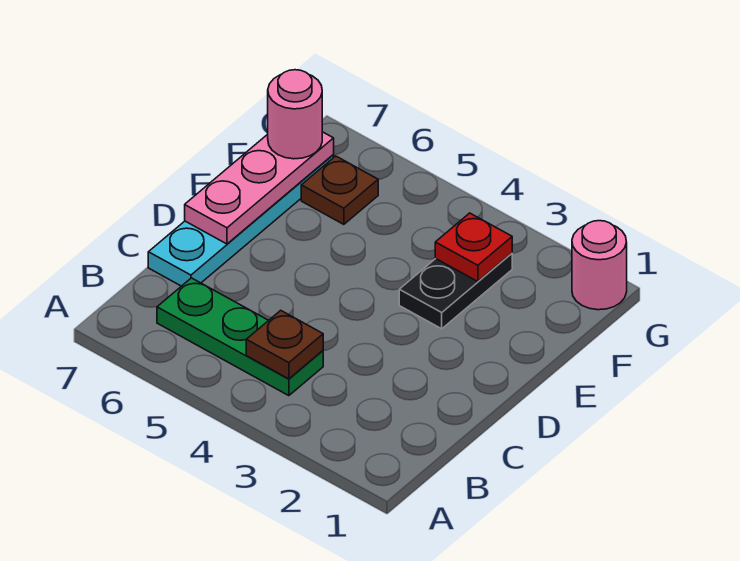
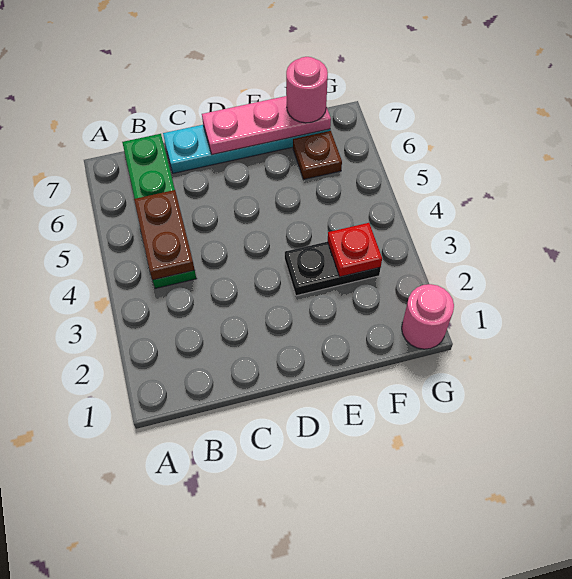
green plate B4:B6 level 1 -> green plate B4:B7 level 1
brown plate B4 level 2 -> brown plate B4:B5 level 2

